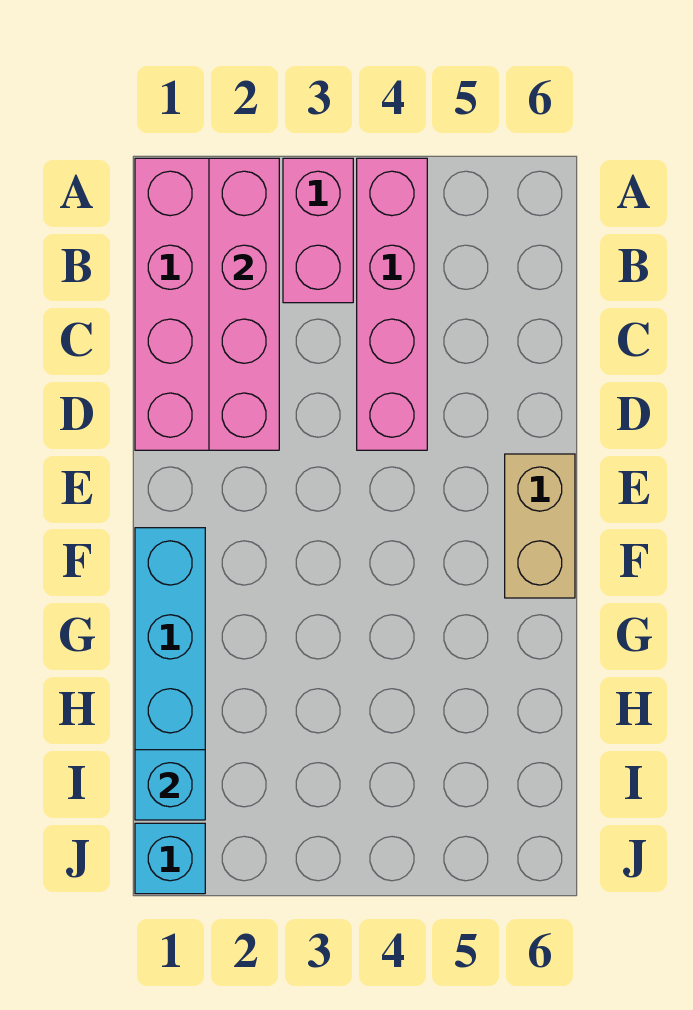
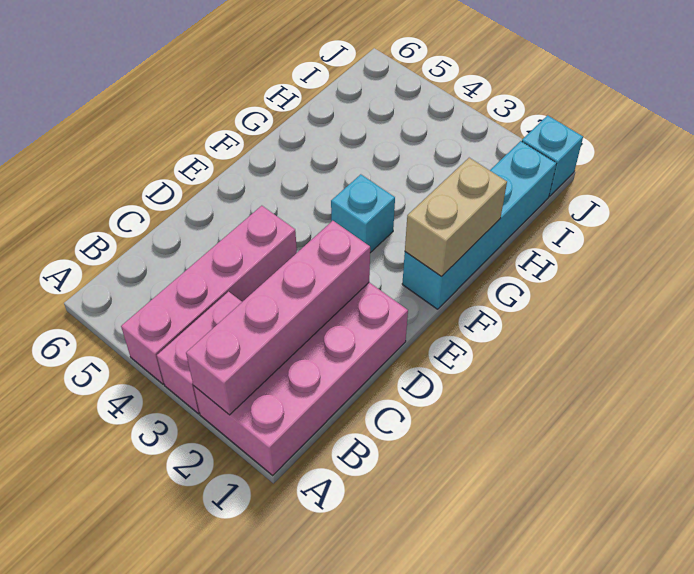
tan brick E6:F6 level 1 -> tan brick F1:G1 level 2
cyan brick I1 level 2 -> cyan brick F3 level 1

